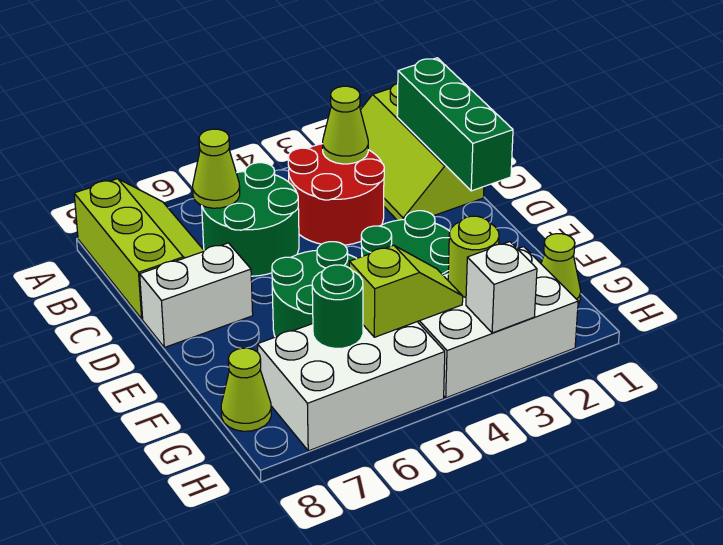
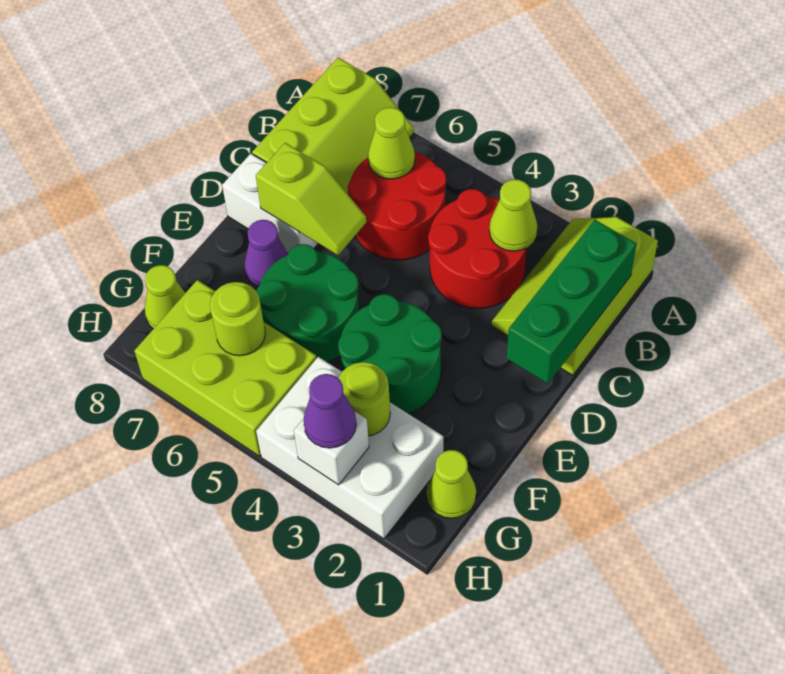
green round brick B5:C6 level 1 -> red round brick B5:C6 level 1
none -> purple cone E7 level 1
lime slope G4:G5 level 2 top 5 -> lime slope D6:D7 level 2 top 7
white brick G5:H7 level 1 -> lime brick G5:H7 level 1
green round brick G6 level 2 -> lime round brick G6 level 2
none -> purple cone H3 level 3

